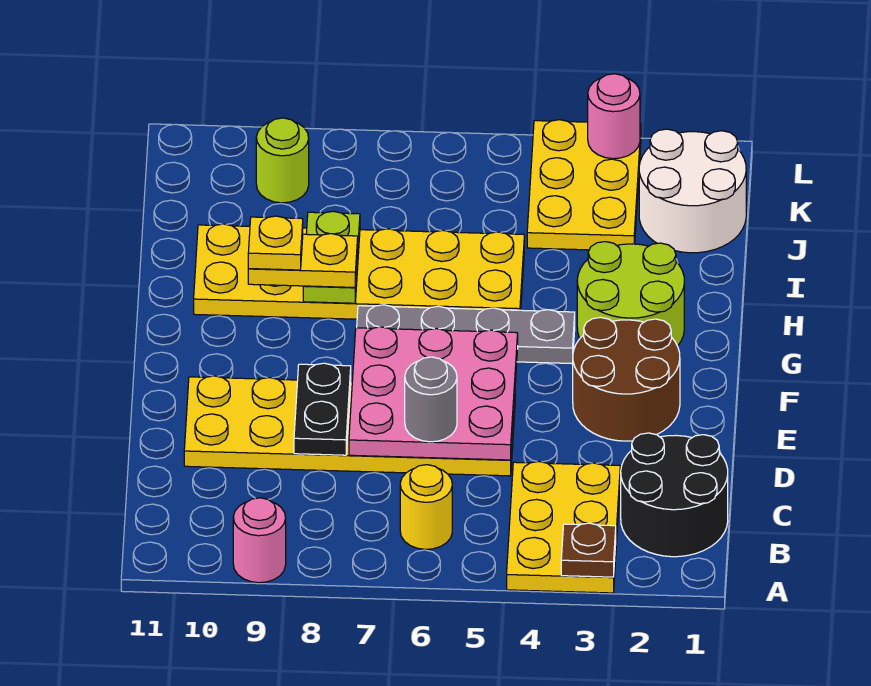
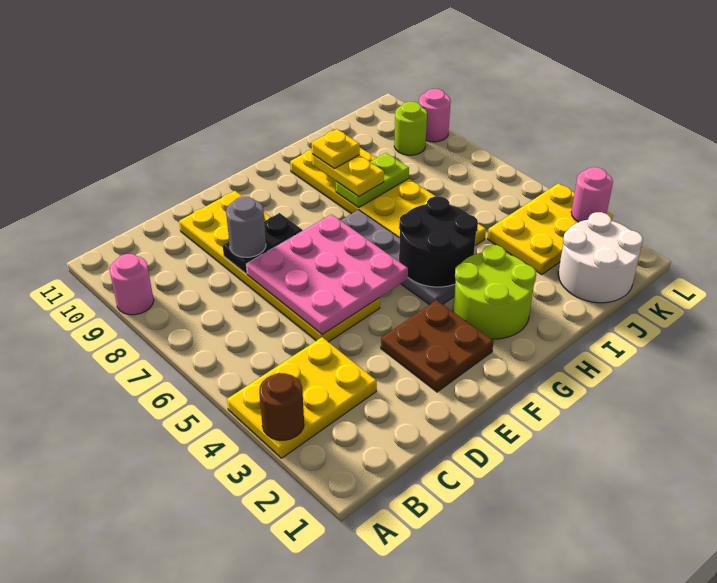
brown plate A3 level 2 -> brown round brick A3 level 2
black round brick B1:C2 level 1 -> black round brick G4:H5 level 2
yellow round brick B6 level 1 -> none
grey round brick D6 level 3 -> grey round brick D8 level 3
brown round brick E2:F3 level 1 -> brown plate E2:F3 level 1
none -> pink round brick L9 level 1

